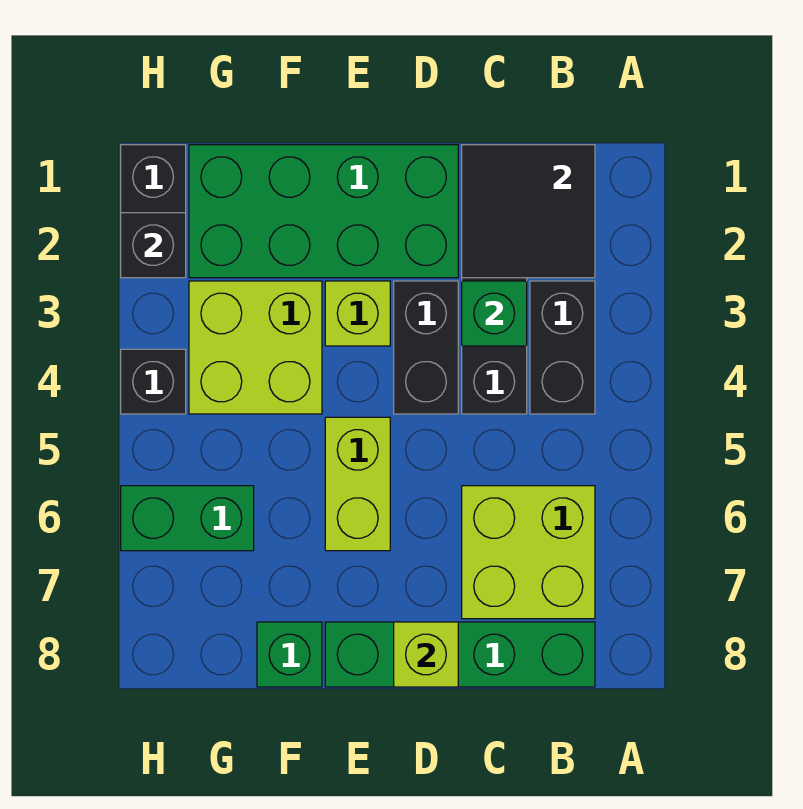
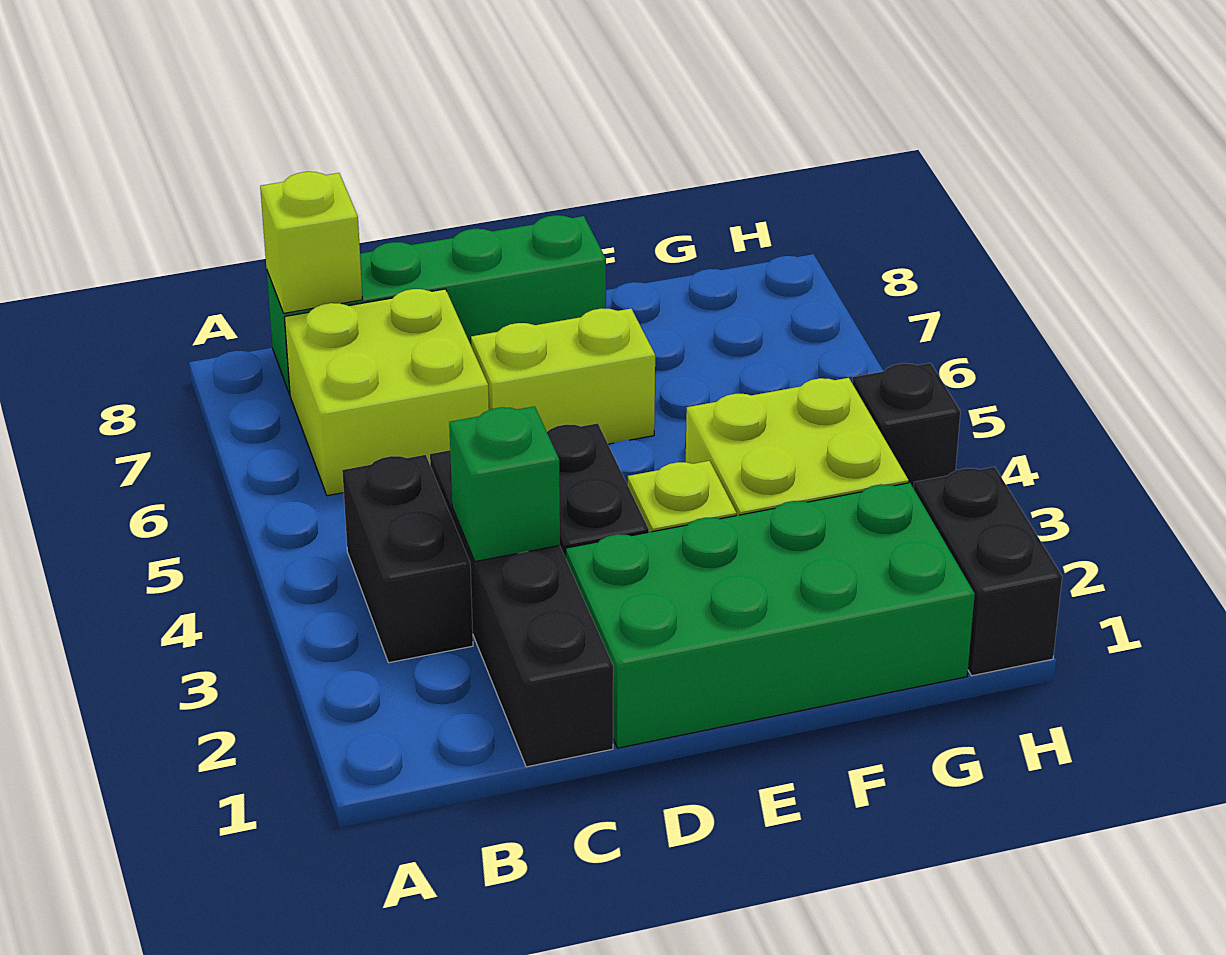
black tile B1:C2 level 2 -> none
lime brick D8 level 2 -> lime brick B8 level 2
lime brick E5:E6 level 1 -> lime brick D6:E6 level 1
green brick F8 level 1 -> none
green brick G6:H6 level 1 -> none
black brick H2 level 2 -> none

